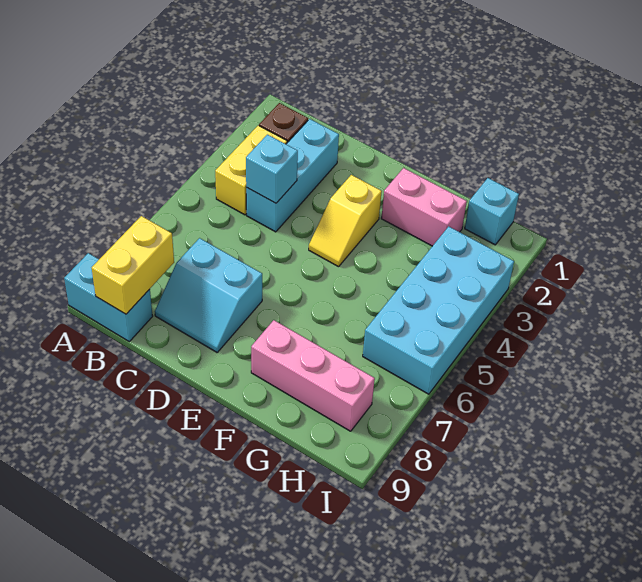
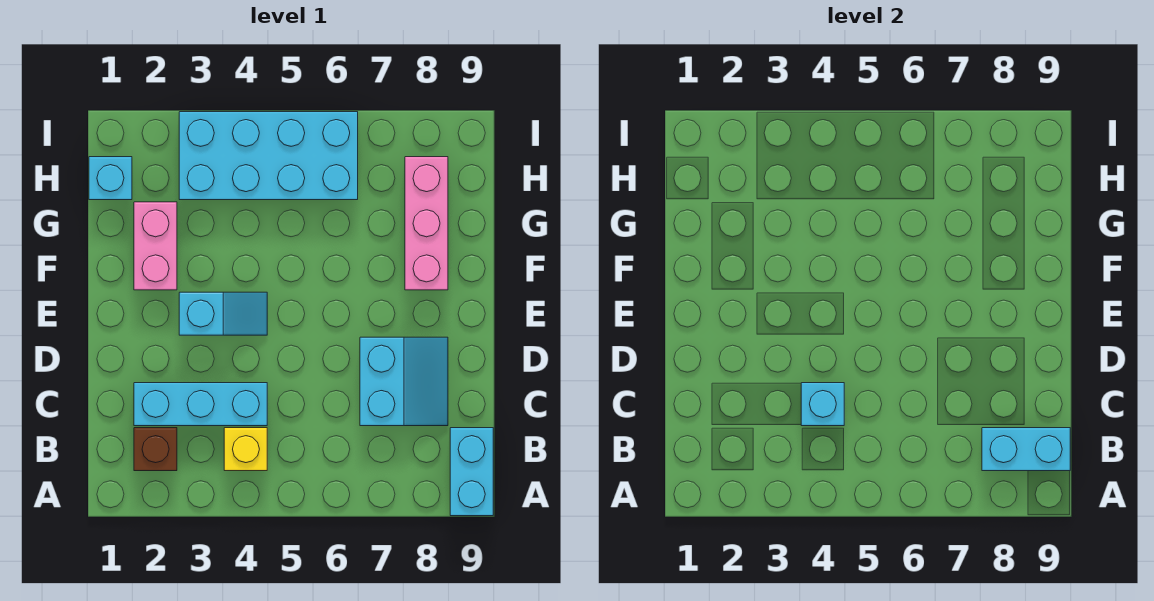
yellow brick B3:B4 level 1 -> yellow brick B4 level 1
yellow brick B8:B9 level 2 -> cyan brick B8:B9 level 2
yellow slope E3:E4 level 1 top 3 -> cyan slope E3:E4 level 1 top 3

